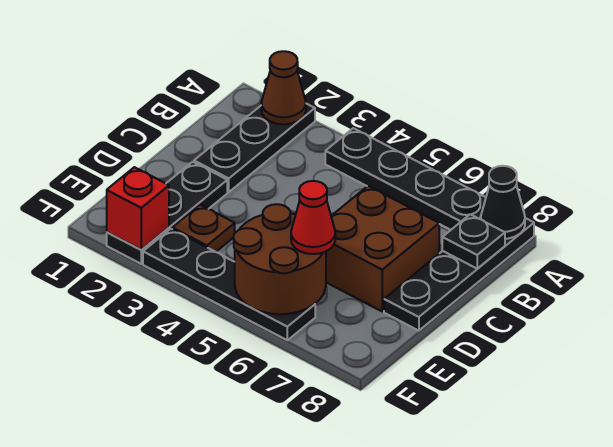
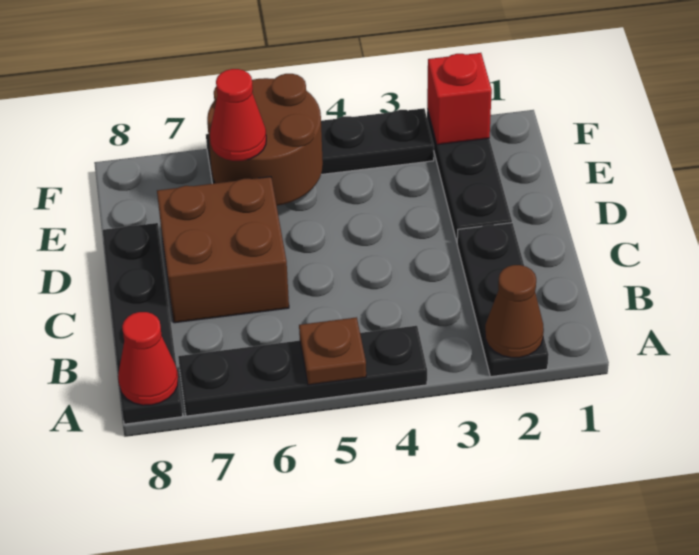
black cone A8 level 2 -> red cone A8 level 2
black plate B8 level 2 -> none
brown plate E3 level 1 -> brown plate A5 level 2

